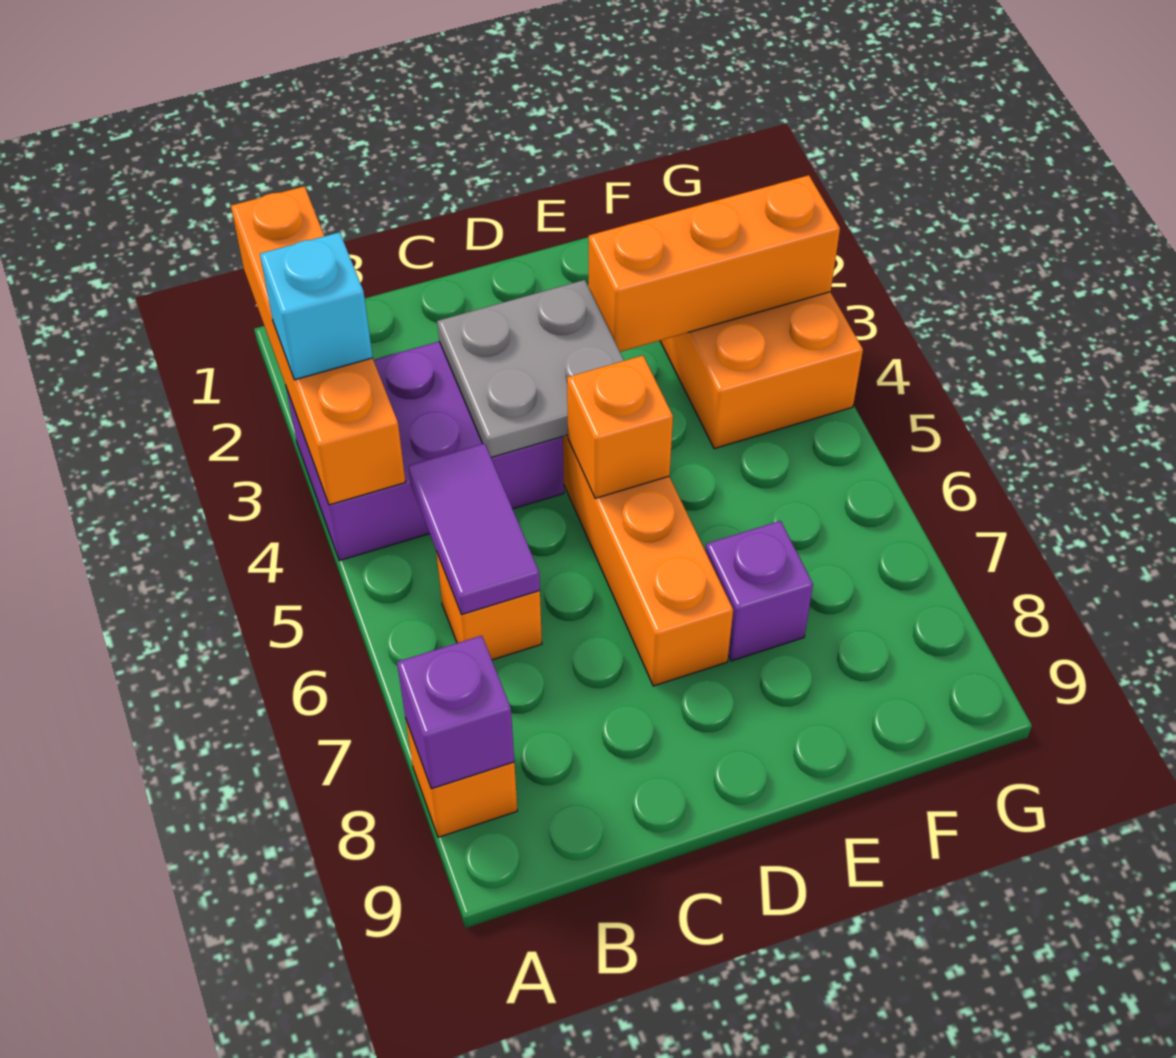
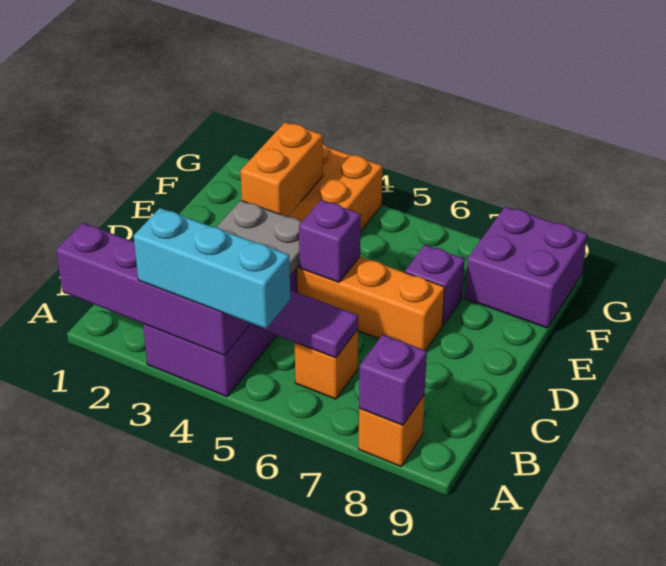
orange brick A1:A4 level 2 -> purple brick A1:A4 level 2
cyan brick A3 level 3 -> cyan brick A3:A5 level 3
orange brick D5 level 2 -> purple brick D5 level 2
orange brick E3:G3 level 2 -> orange brick E3:F3 level 2
none -> purple brick F8:G9 level 1

